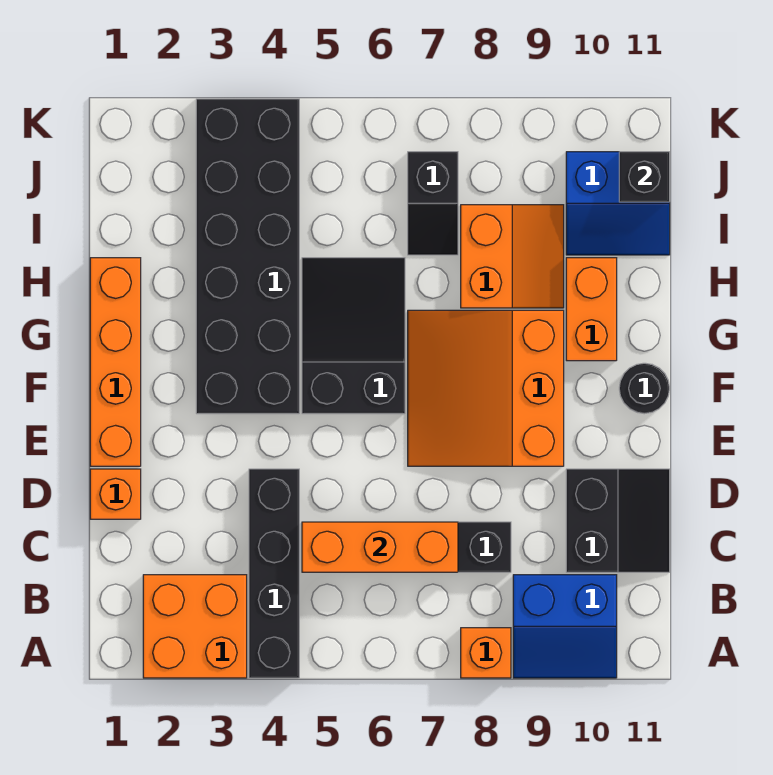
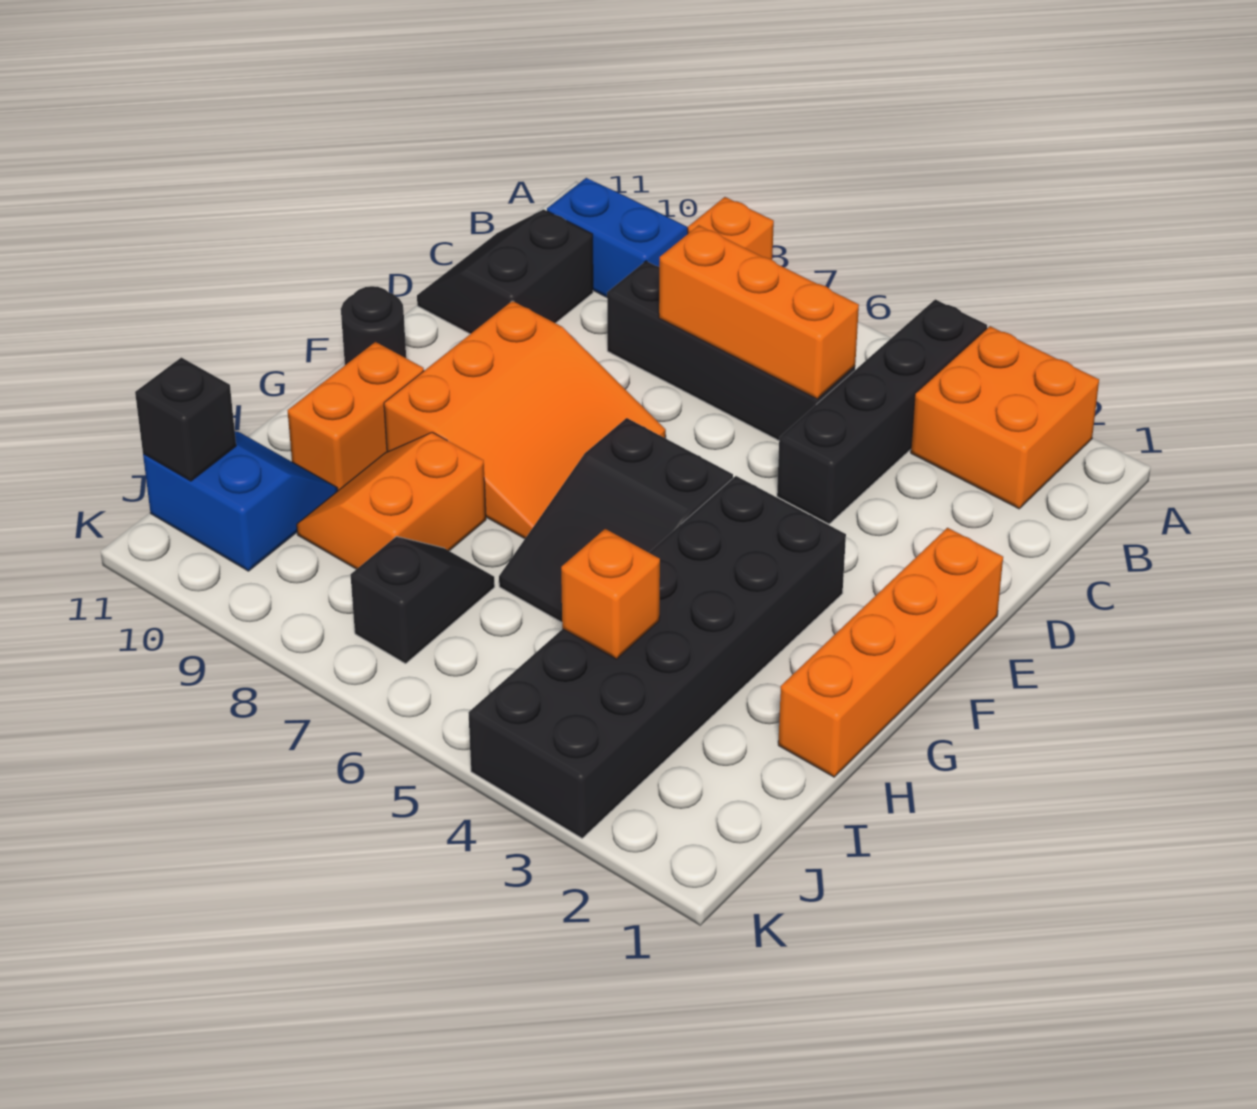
orange brick D1 level 1 -> orange brick I4 level 2

